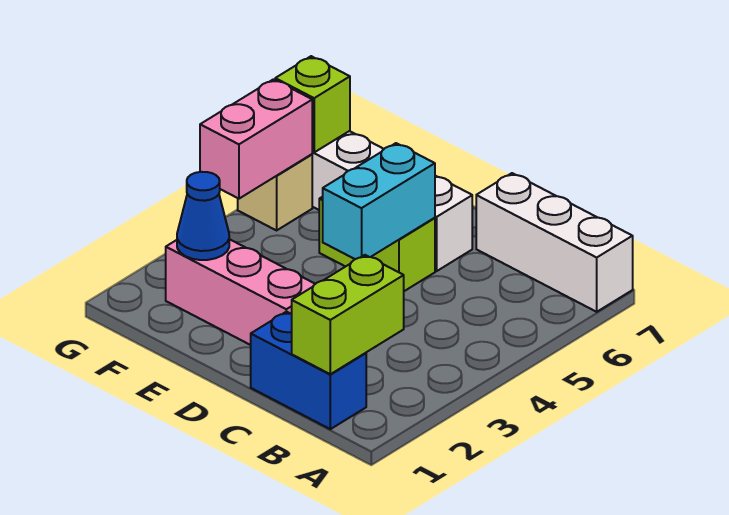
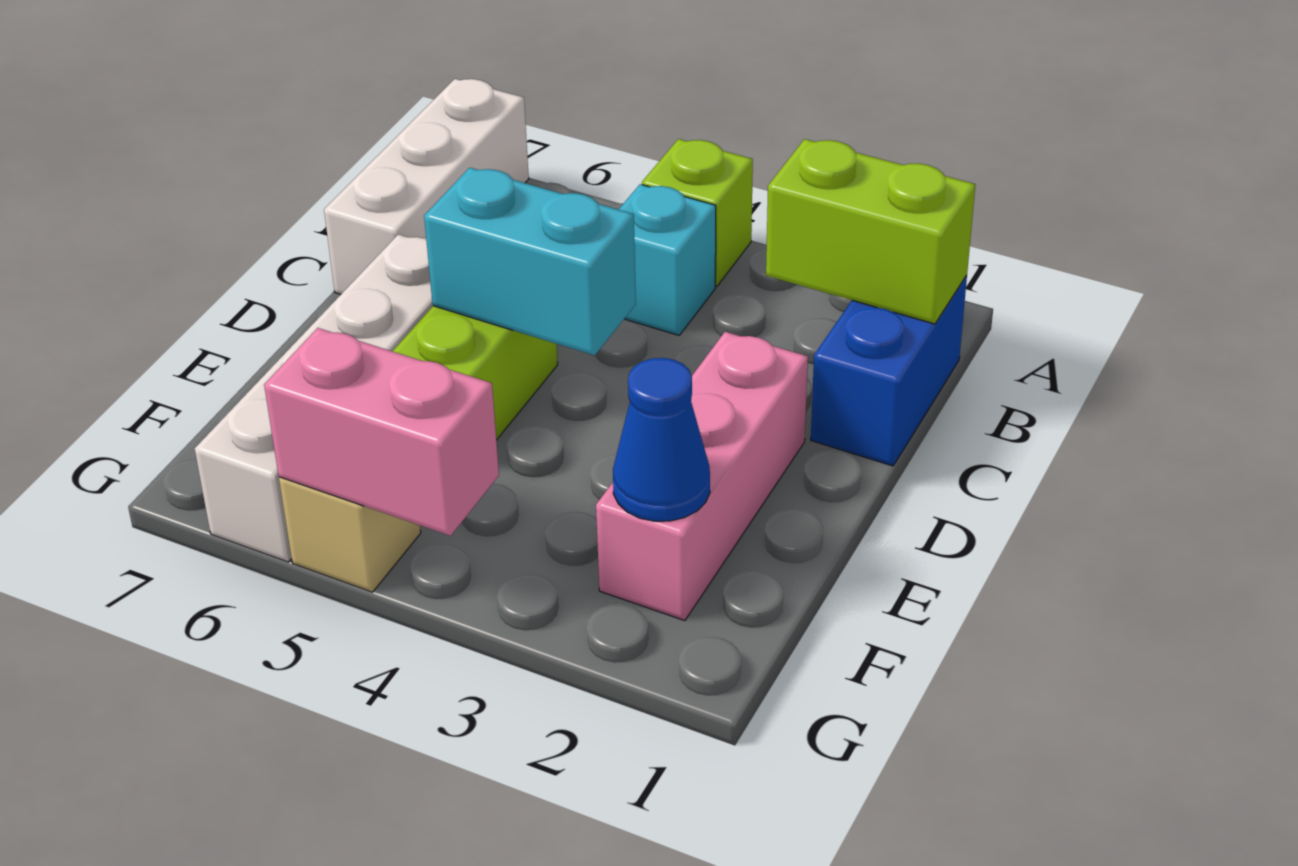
none -> cyan brick B4 level 1
lime brick G6 level 2 -> lime brick A4 level 1

